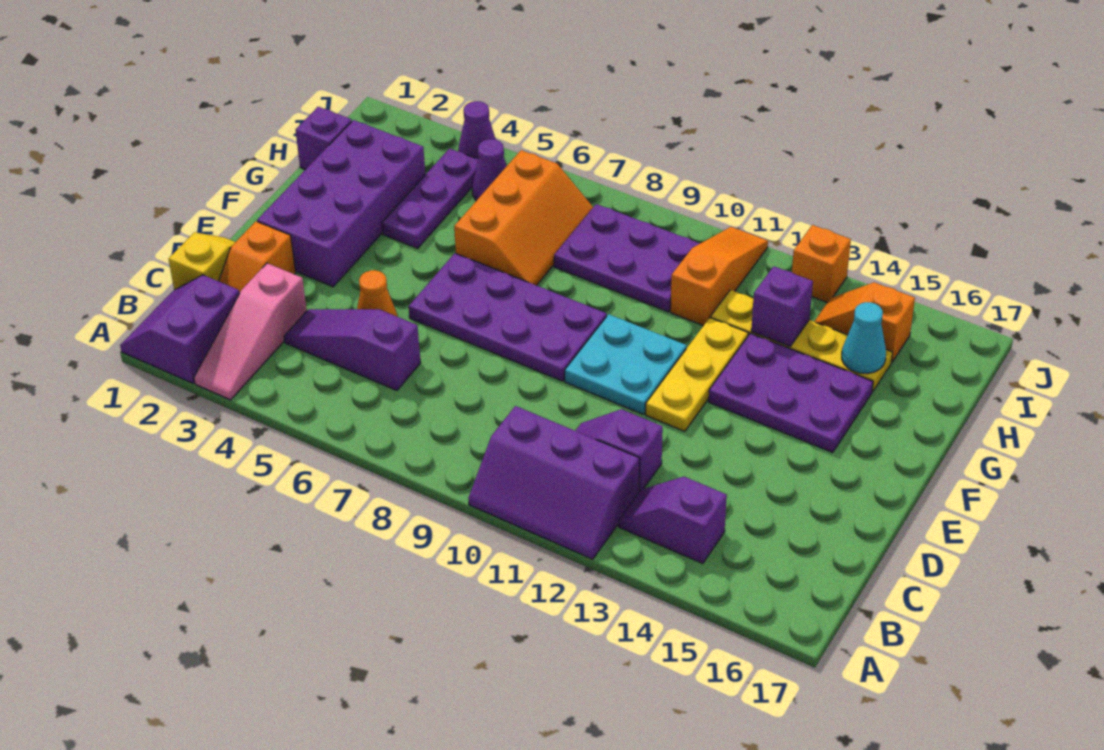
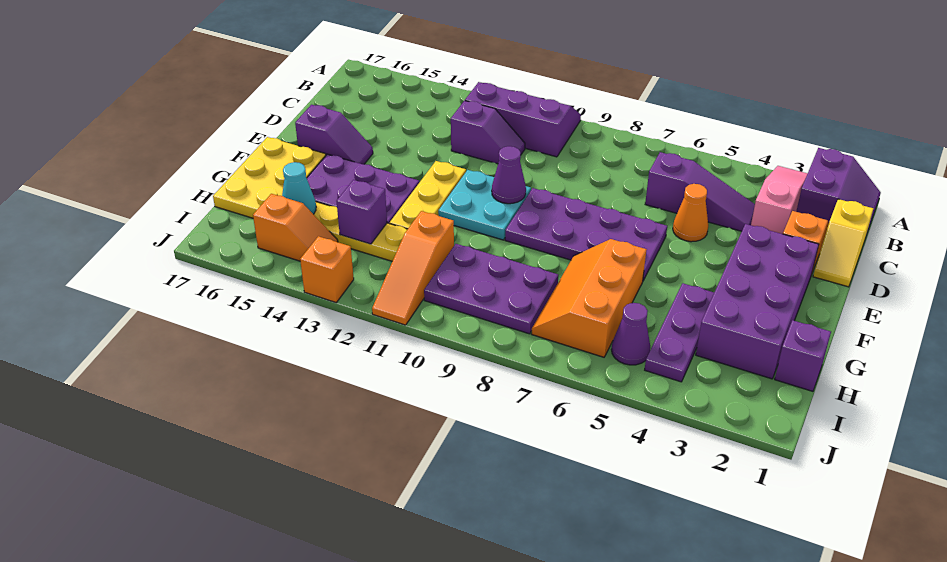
purple slope B13:B14 level 1 top 14 -> purple slope E15:E16 level 1 top 16
none -> yellow plate F16:H17 level 1
purple cone J4 level 1 -> purple cone E10 level 2

